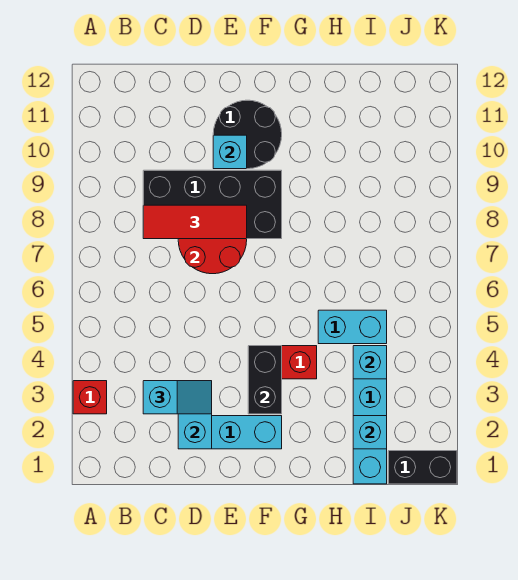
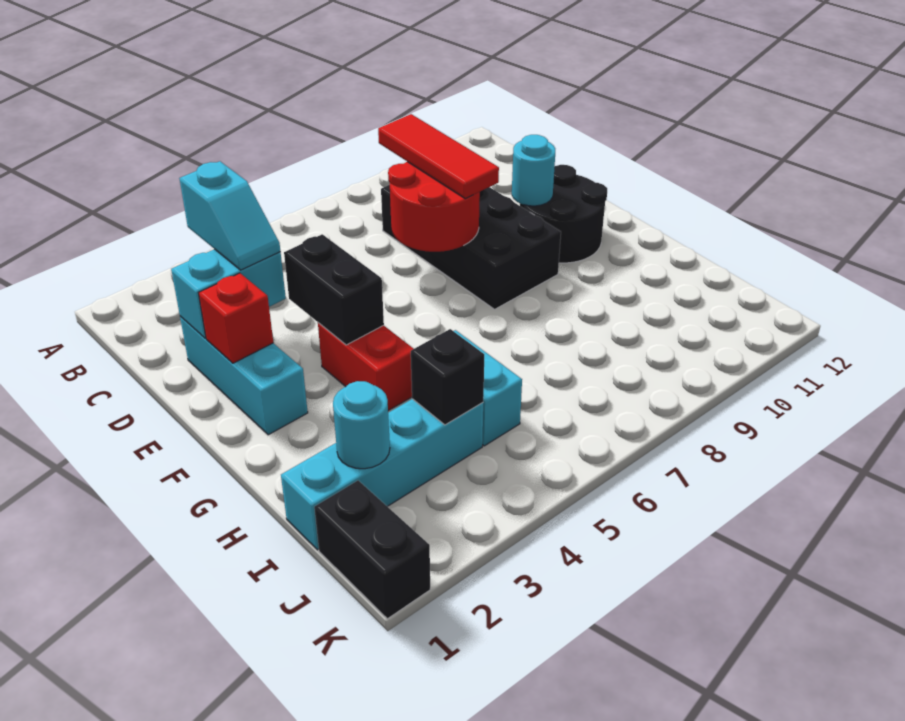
red brick A3 level 1 -> red brick E2 level 2
cyan brick E10 level 2 -> cyan round brick E10 level 2
black brick F3:F4 level 2 -> black brick E4:F4 level 2
cyan brick I2 level 2 -> cyan round brick I2 level 2
cyan brick I4 level 2 -> black brick I4 level 2

